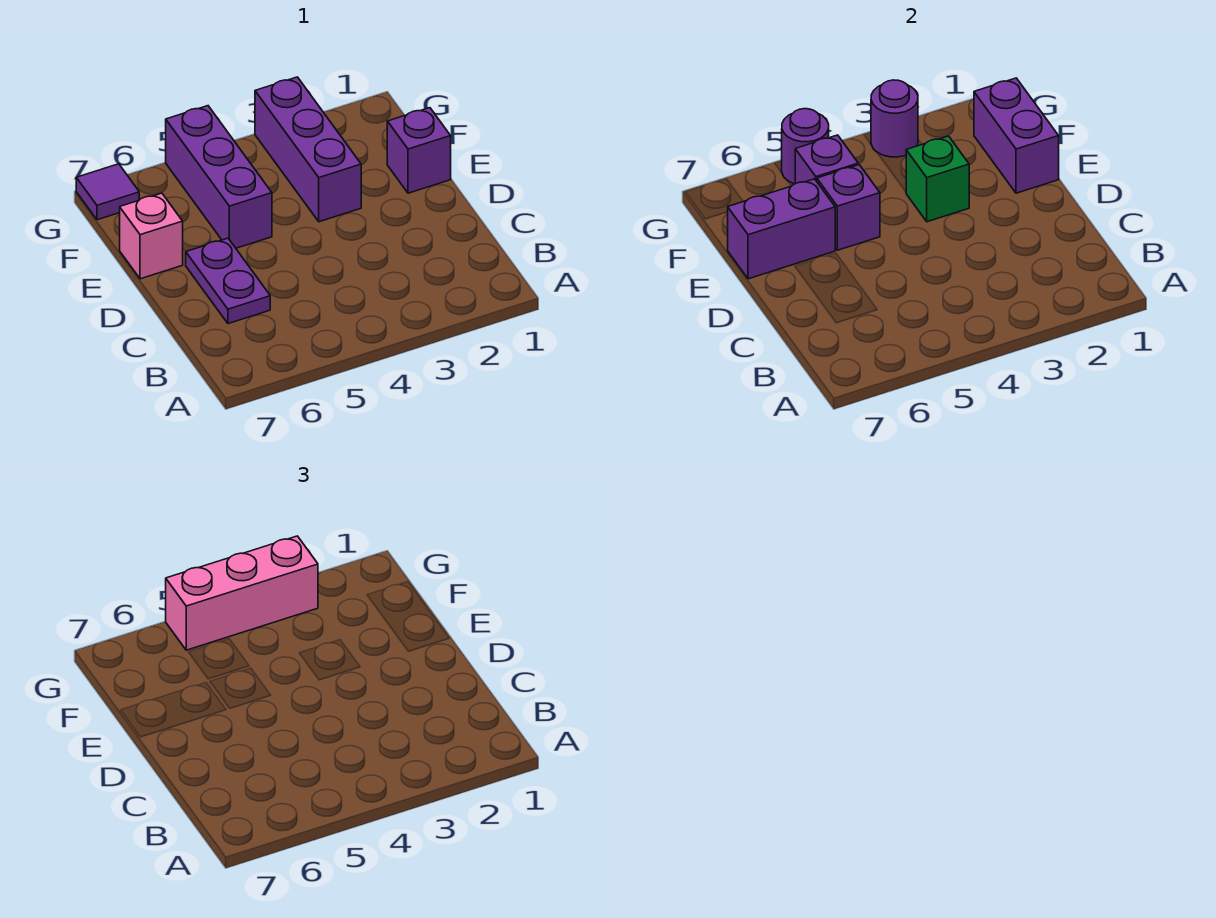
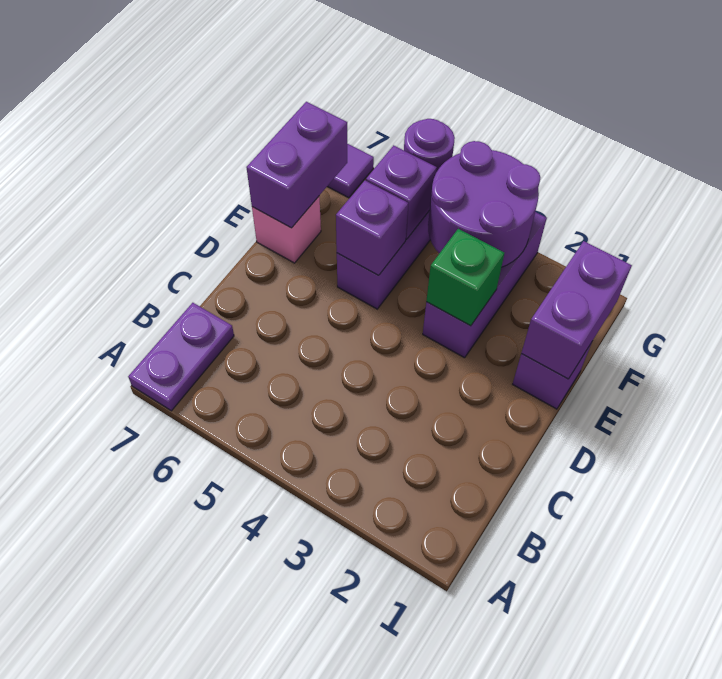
purple plate C6:D6 level 1 -> purple plate A7:B7 level 1
purple brick E6:E7 level 2 -> purple brick E7:F7 level 2
purple round brick G3 level 2 -> purple round brick F3:G4 level 2
pink brick G3:G5 level 3 -> none

